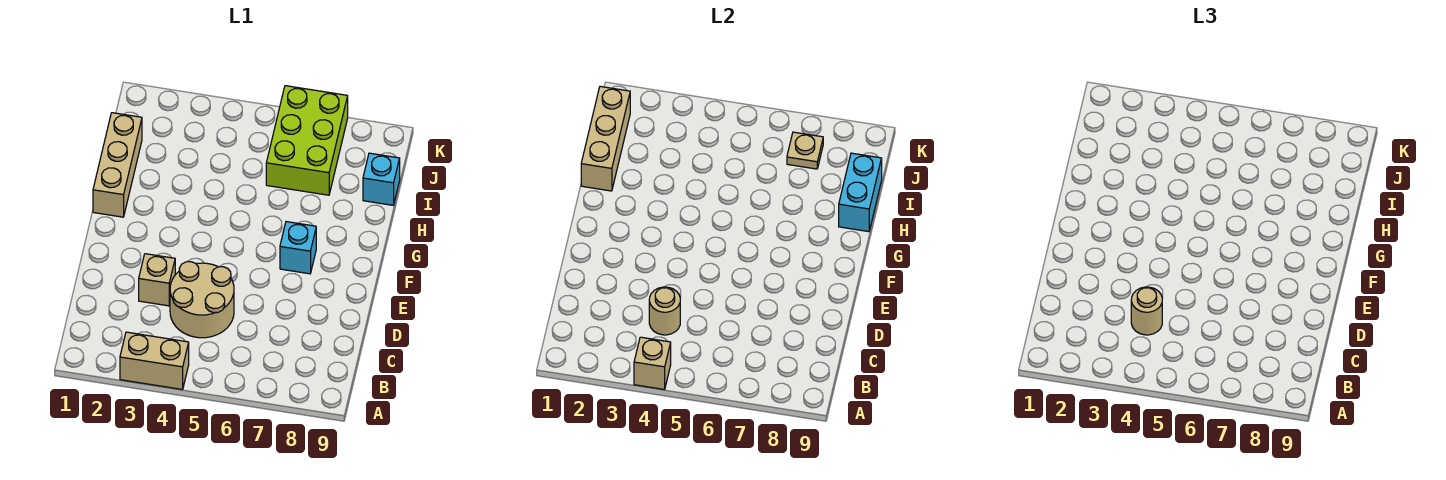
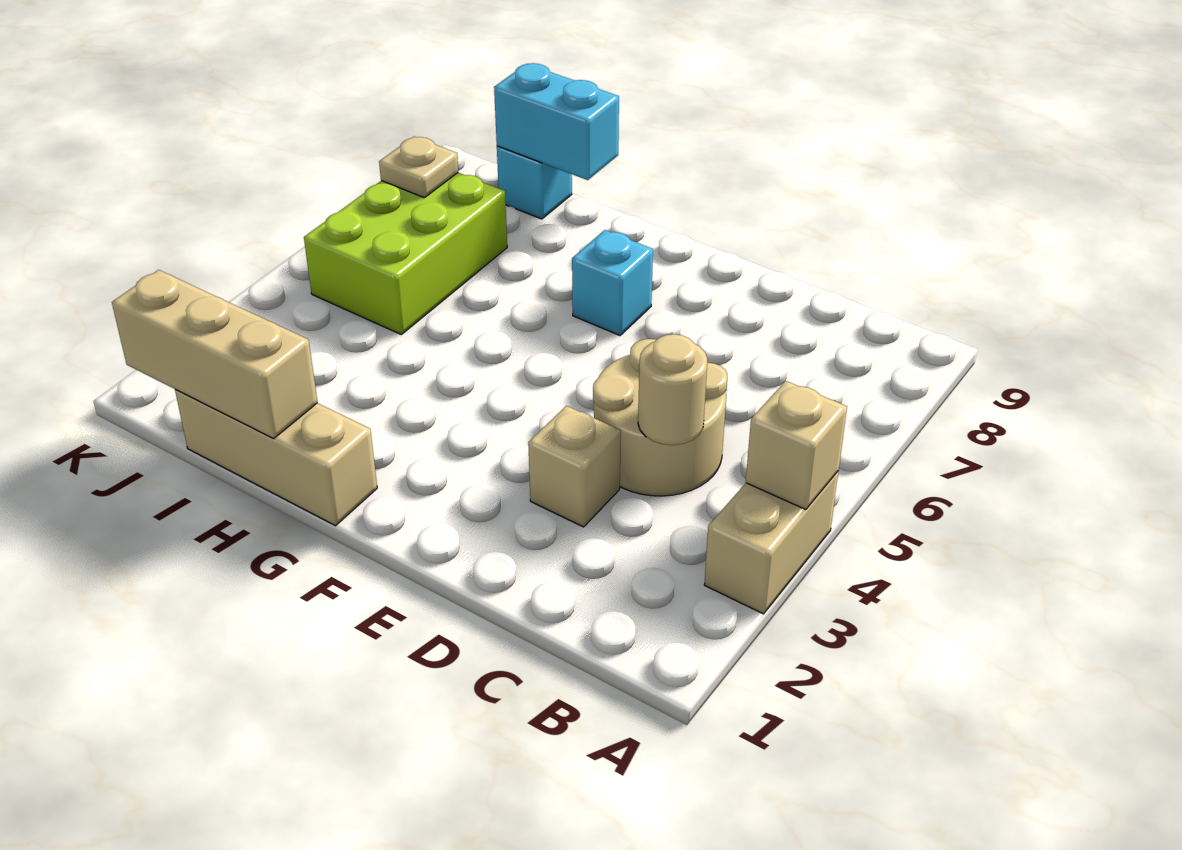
tan round brick C4 level 3 -> none
lime brick I6:K7 level 1 -> lime brick I5:J7 level 1

